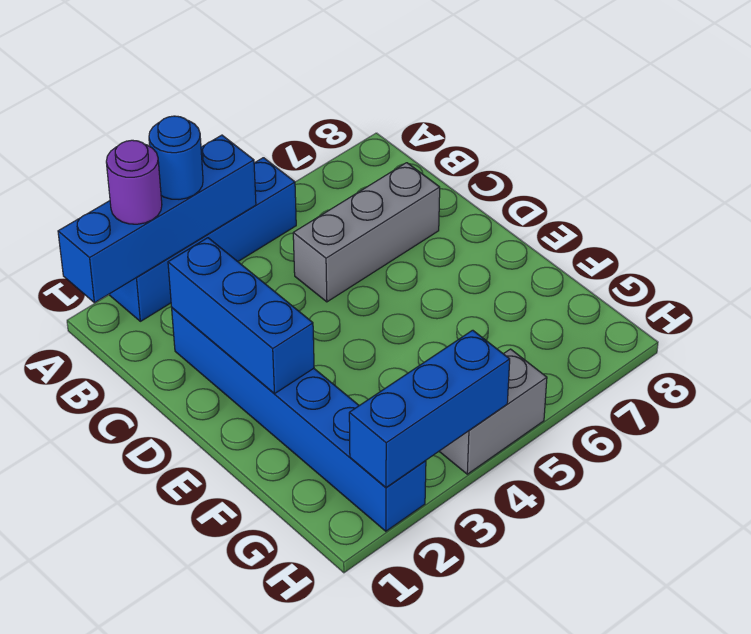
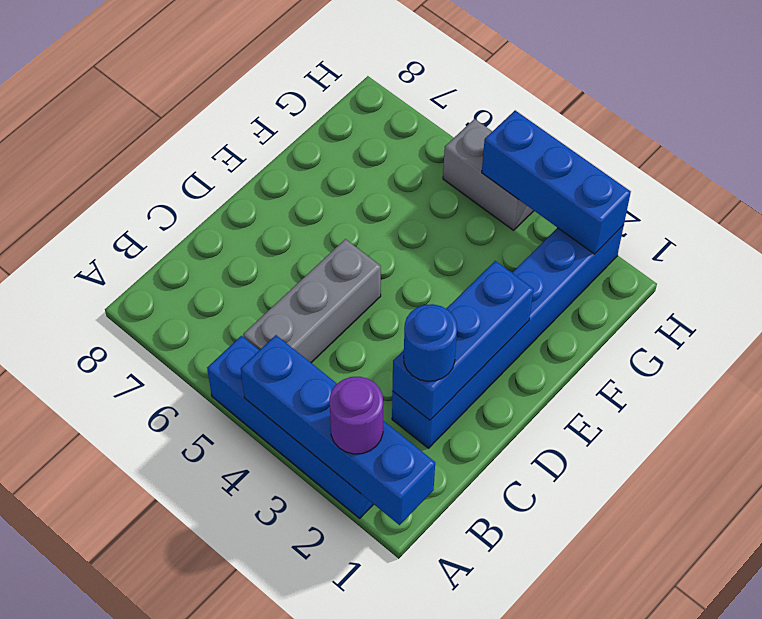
blue round brick A3 level 3 -> blue round brick C2 level 3
grey brick C5:C7 level 1 -> grey brick B5:D5 level 1

